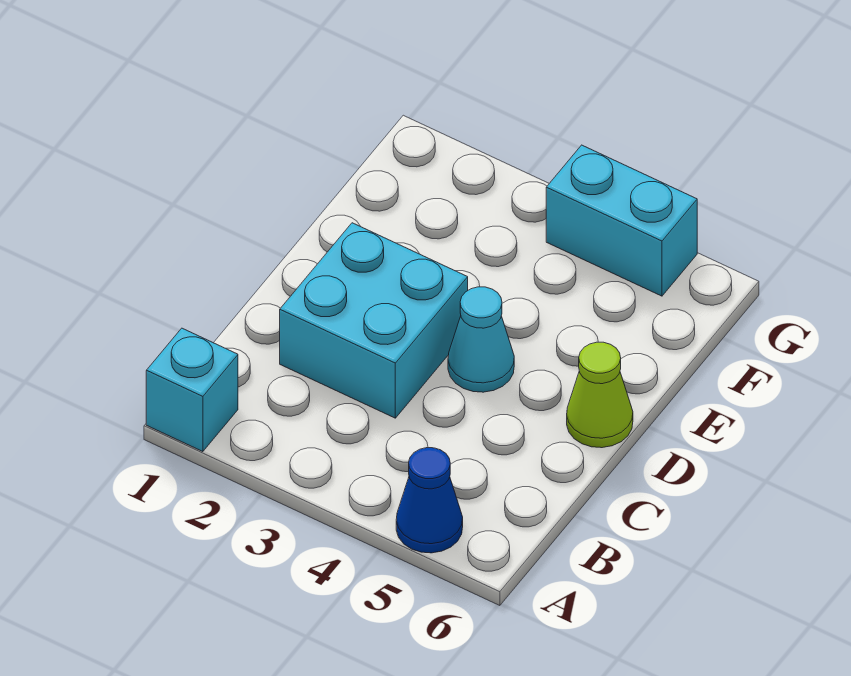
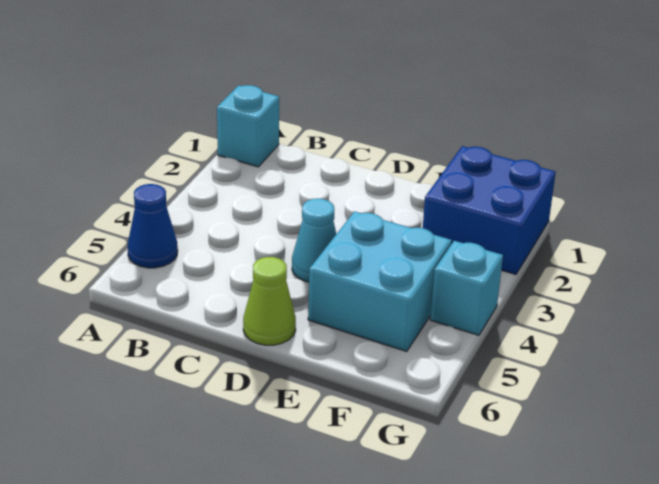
cyan brick C2:D3 level 1 -> cyan brick E4:F5 level 1
none -> blue brick F1:G2 level 1
cyan brick G4:G5 level 1 -> cyan brick G4 level 1

